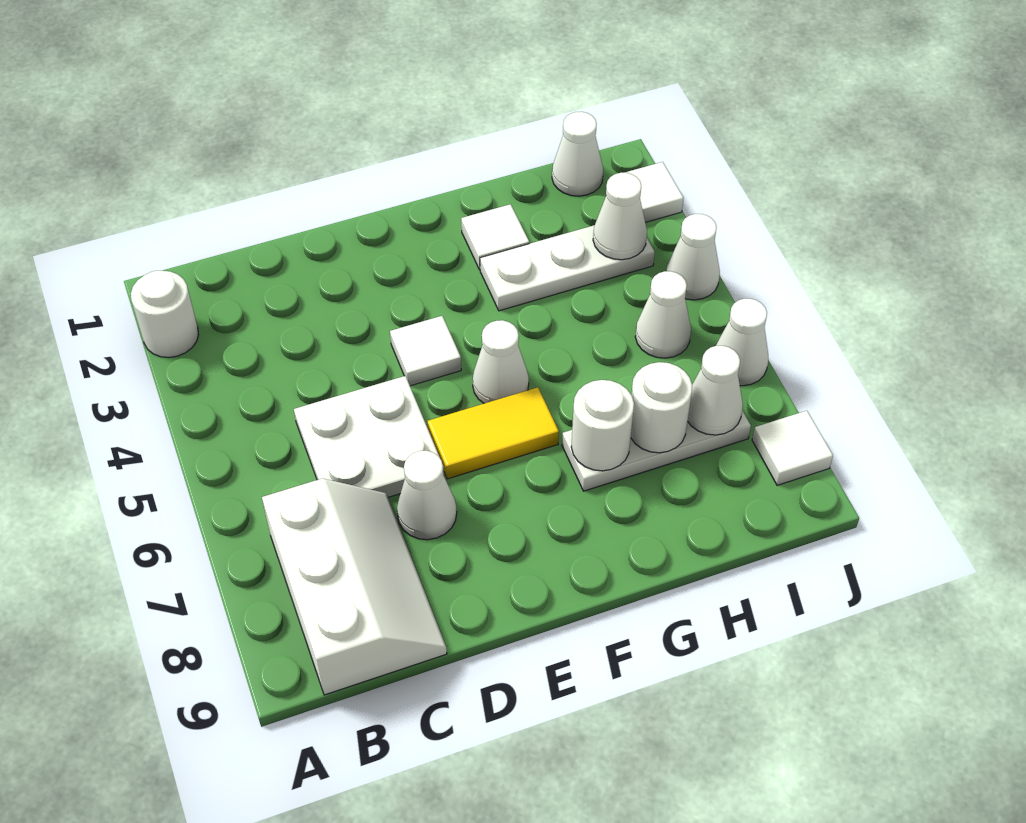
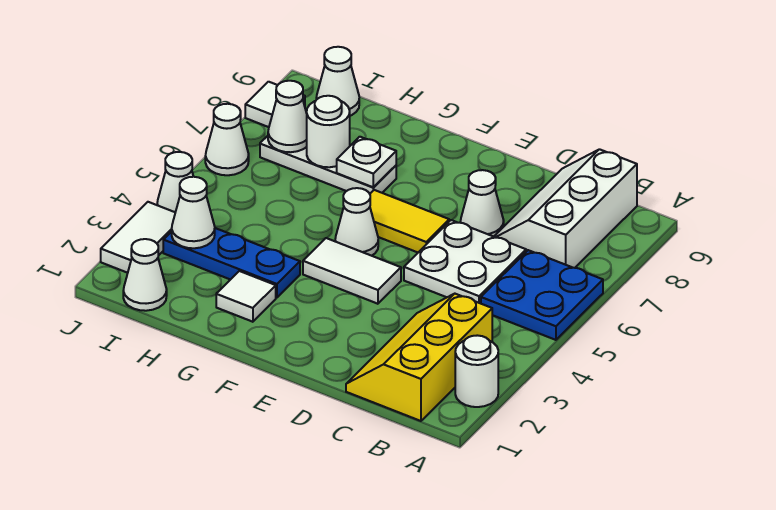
none -> blue plate A5:B6 level 1
none -> yellow slope B1:C3 level 1 top B
white tile E4 level 1 -> white tile E4:F4 level 1
white plate G3:I3 level 1 -> blue plate G3:I3 level 1
white round brick G7 level 2 -> white plate G7 level 2
white cone I5 level 1 -> white cone I9 level 1
white tile J2 level 1 -> white tile J2:J3 level 1

